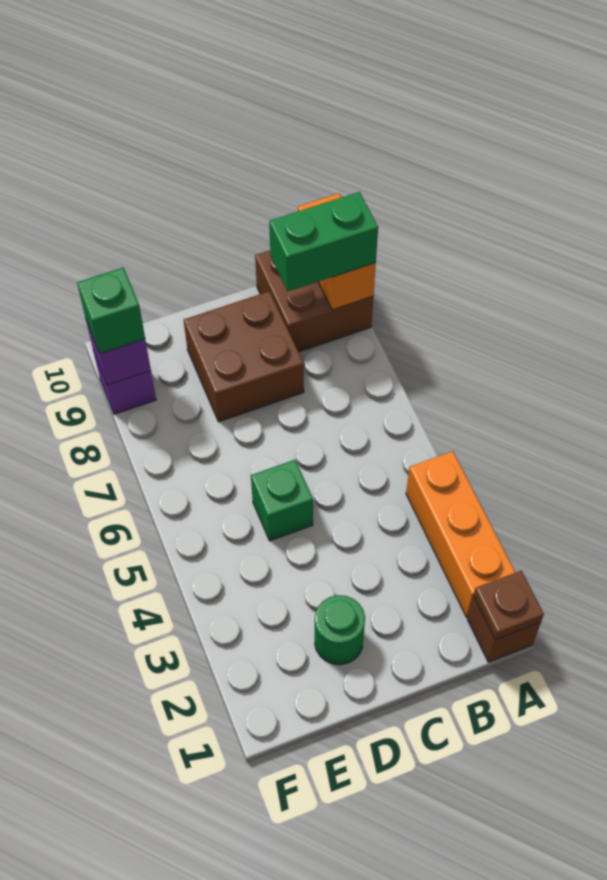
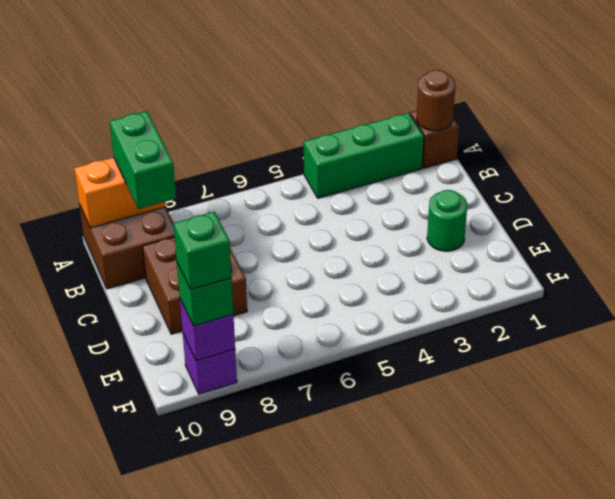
brown plate A1 level 2 -> brown round brick A1 level 2
orange brick A2:A4 level 1 -> green brick A2:A4 level 1
green brick D5 level 1 -> green brick F9 level 4

